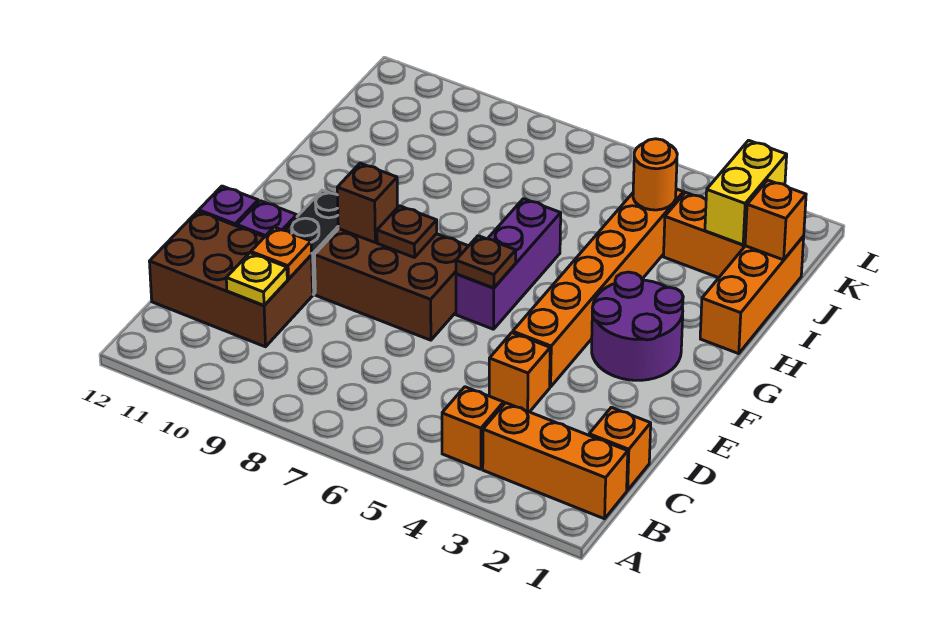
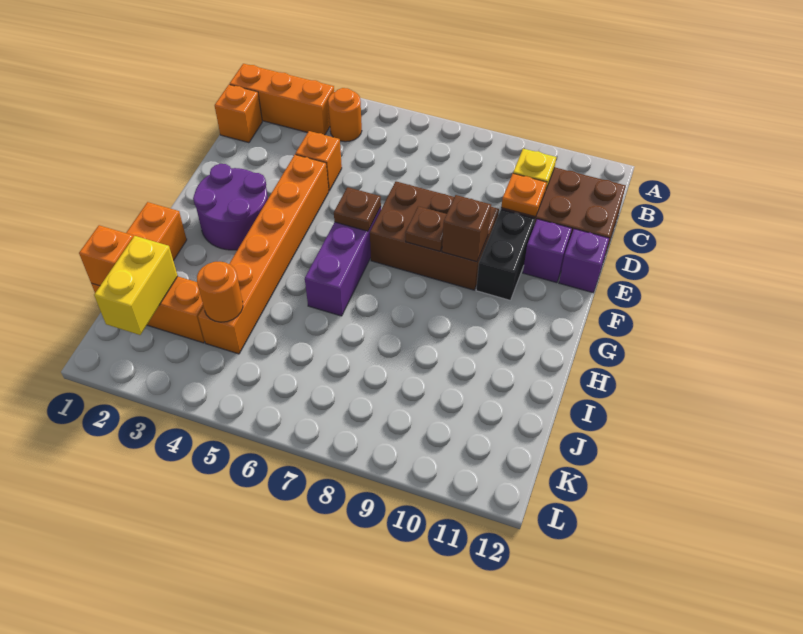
orange brick B4 level 1 -> orange round brick B4 level 1

